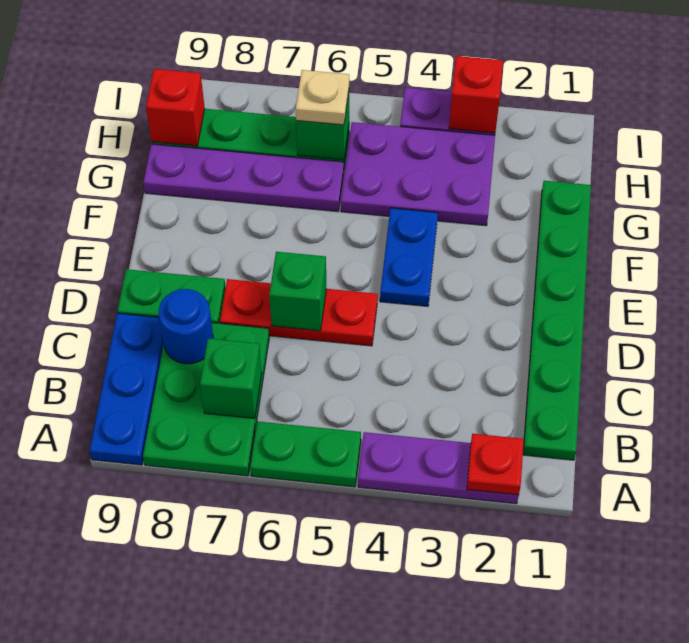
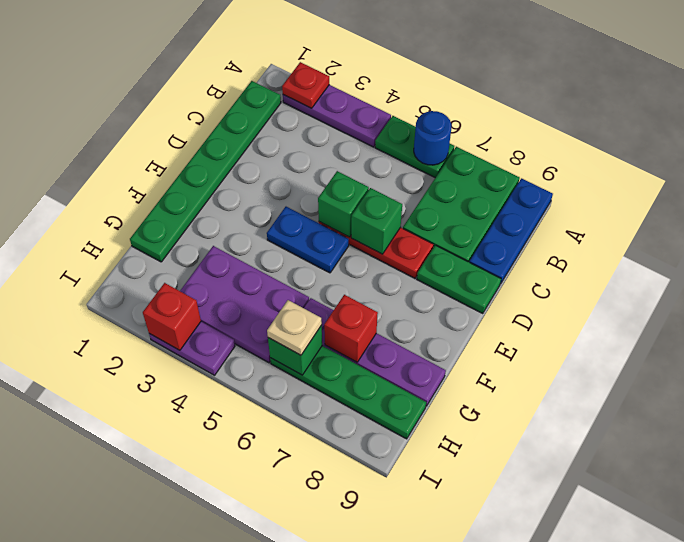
green brick B7 level 2 -> green brick D5 level 2
blue round brick C8 level 2 -> blue round brick A6 level 2
blue plate E4:F4 level 1 -> blue plate E4:E5 level 1
red brick H9 level 2 -> red brick G7 level 2

